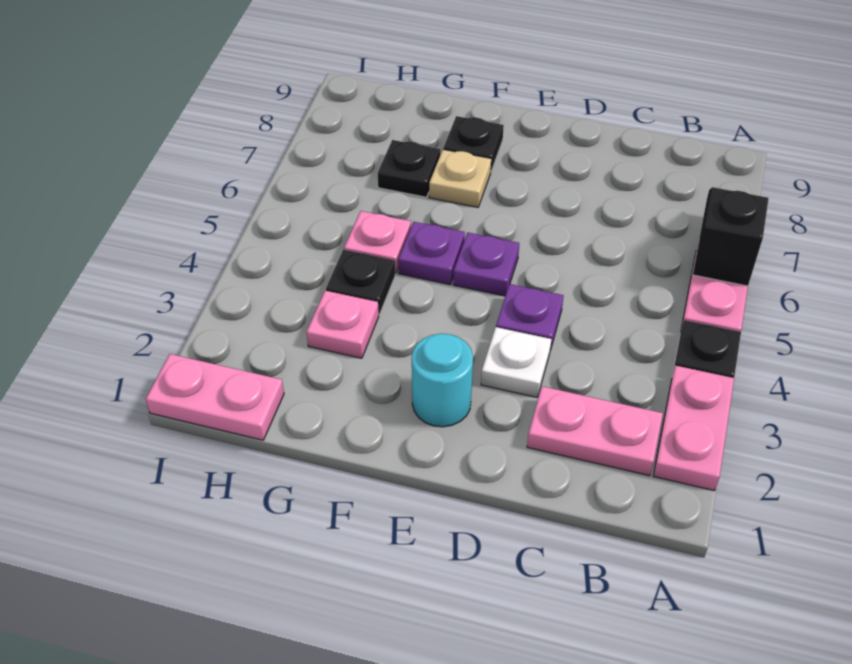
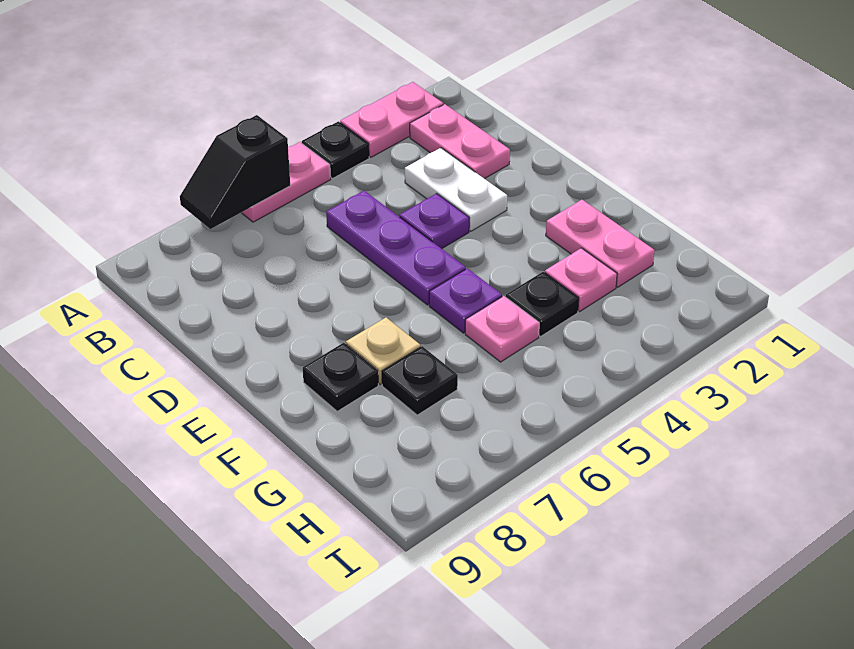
white plate D3 level 1 -> white plate C3:D3 level 1
cyan round brick E2 level 1 -> none
purple plate E5 level 1 -> purple plate C5:E5 level 1
pink plate H1:I1 level 1 -> pink plate F2:G2 level 1

